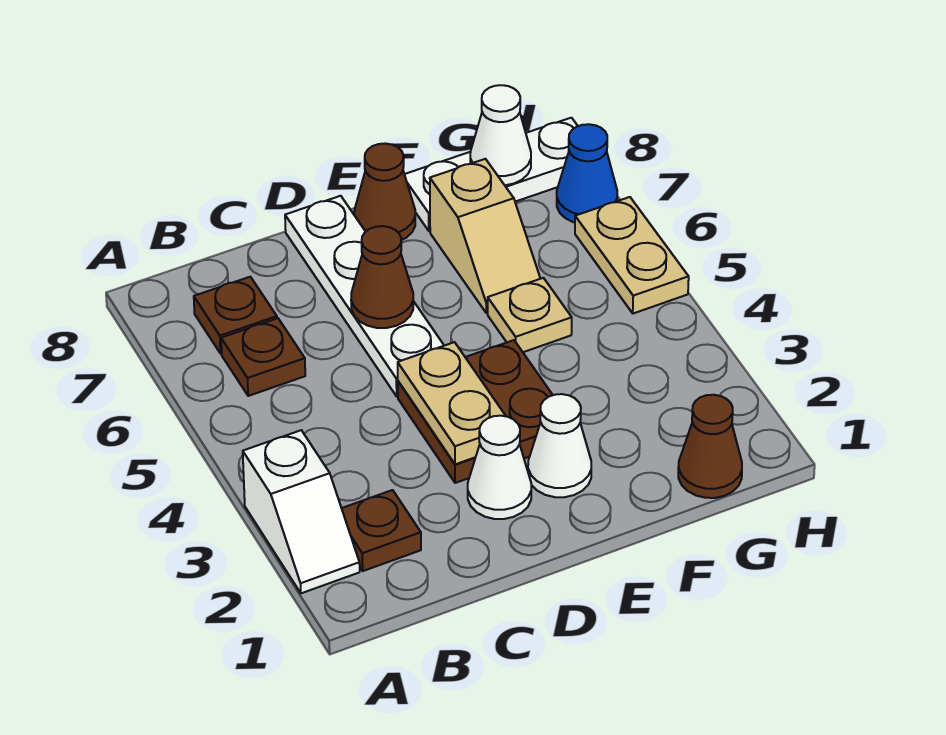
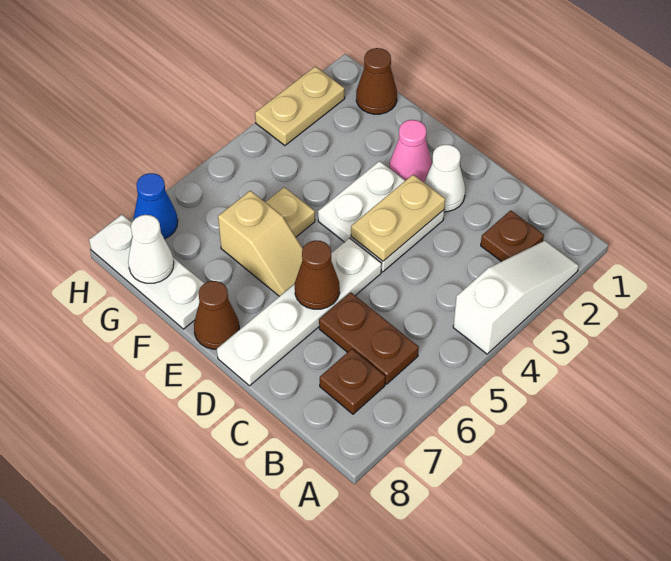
white slope A2:A3 level 1 top 3 -> white slope A2:A4 level 1 top 4
brown plate B6 level 1 -> brown plate B6:C6 level 1
brown plate D3:E4 level 1 -> white plate D3:E4 level 1
white cone E2 level 1 -> pink cone E2 level 1
tan slope F6:F7 level 1 top 7 -> tan slope E6:F6 level 1 top F
tan plate H5:H6 level 1 -> tan plate H2:H3 level 1

